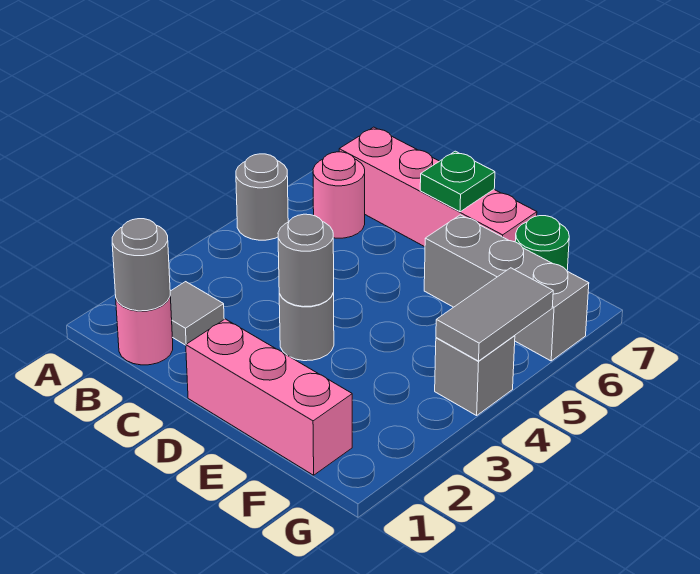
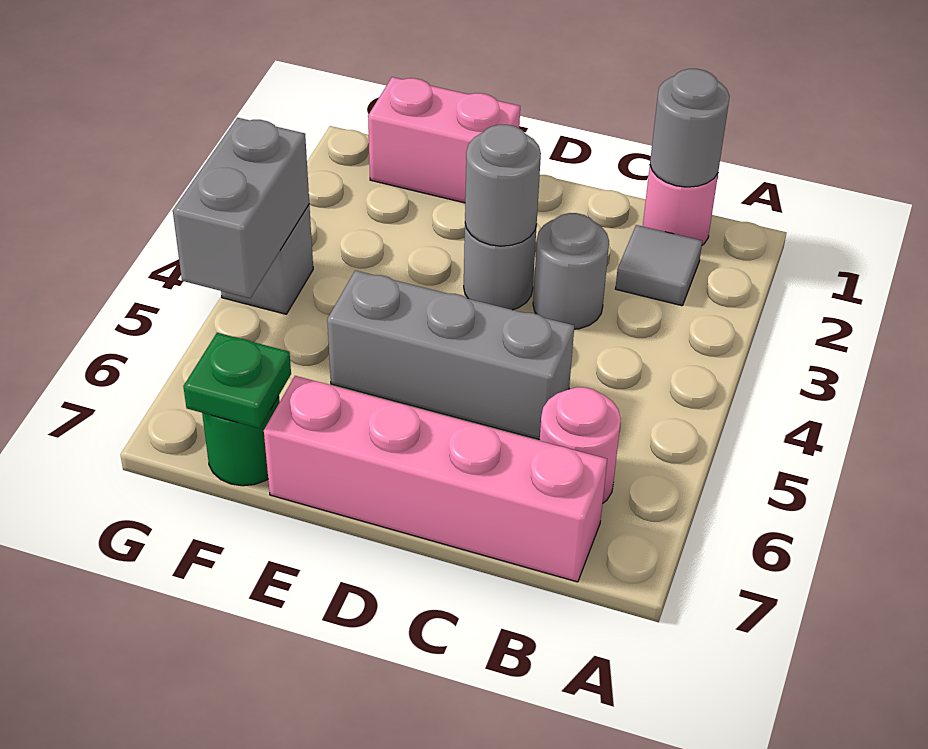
grey round brick A5 level 1 -> grey round brick C3 level 1
pink brick D1:F1 level 1 -> pink brick E1:F1 level 1
green plate D7 level 2 -> green plate F7 level 2
grey brick E6:G6 level 1 -> grey brick C5:E5 level 1
grey tile G4:G5 level 2 -> grey brick G4:G5 level 2

